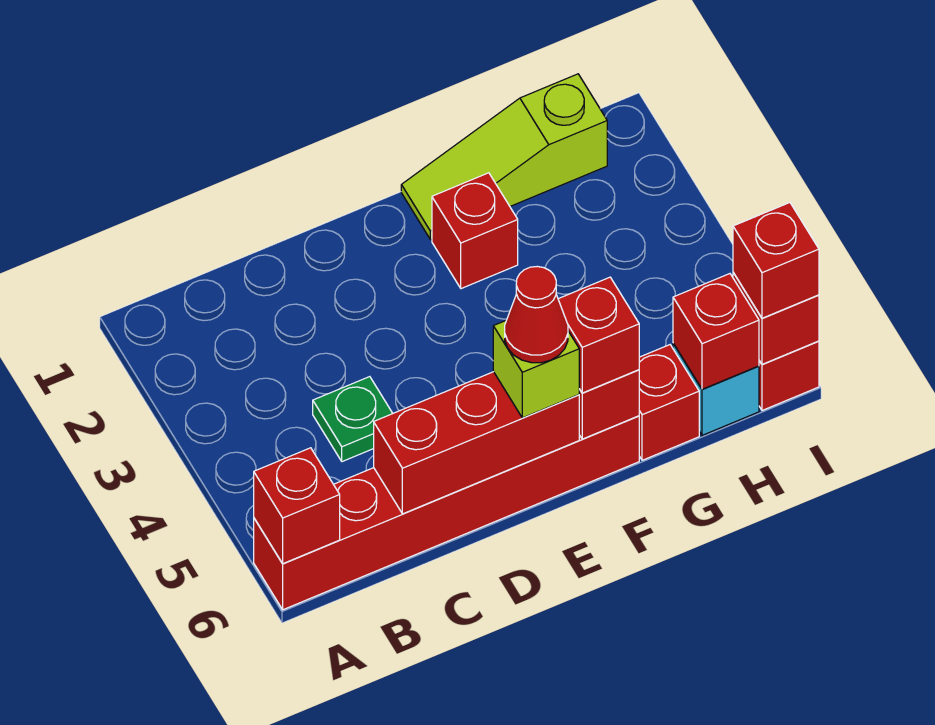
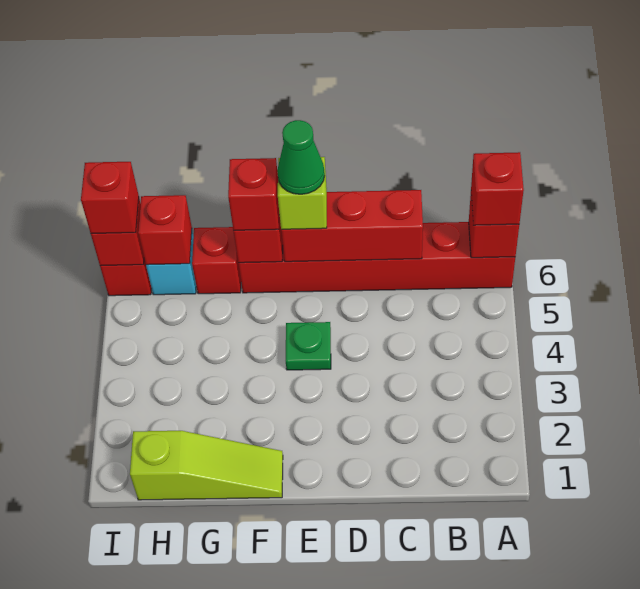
green plate C4 level 1 -> green plate E4 level 1
red cone E6 level 4 -> green cone E6 level 4
red brick F2 level 1 -> red brick A6 level 3

